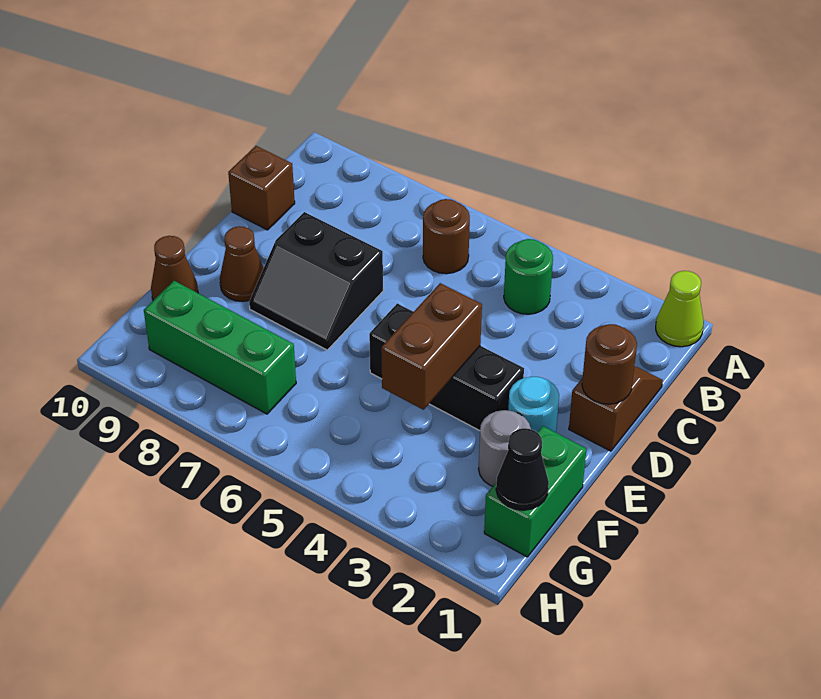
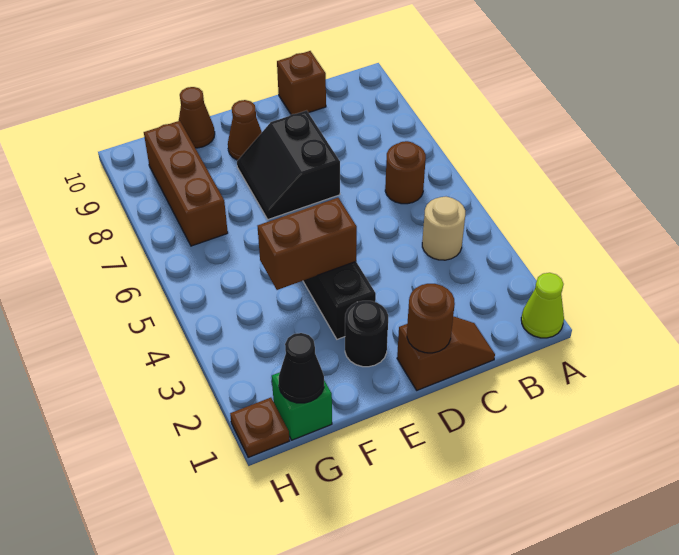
green round brick B4 level 1 -> tan round brick B4 level 1
cyan round brick E2 level 1 -> black round brick E2 level 1
green brick F1:G1 level 1 -> green brick G1 level 1
grey round brick F2 level 1 -> none
green brick G7:G9 level 1 -> brown brick G7:G9 level 1
none -> brown plate H1 level 1

